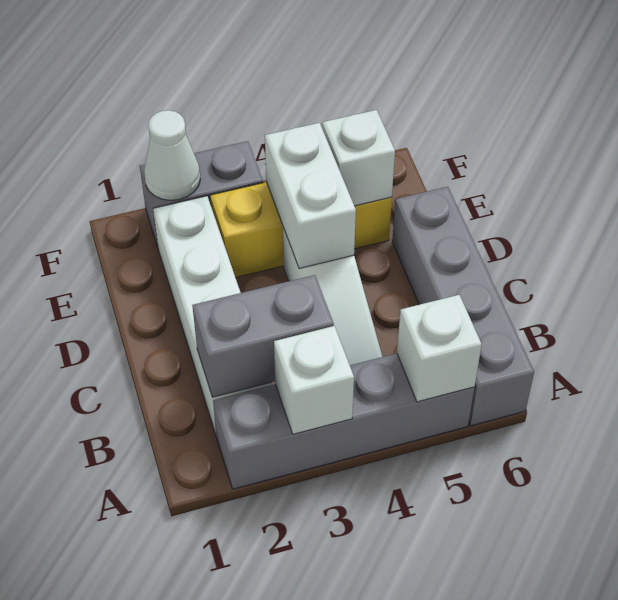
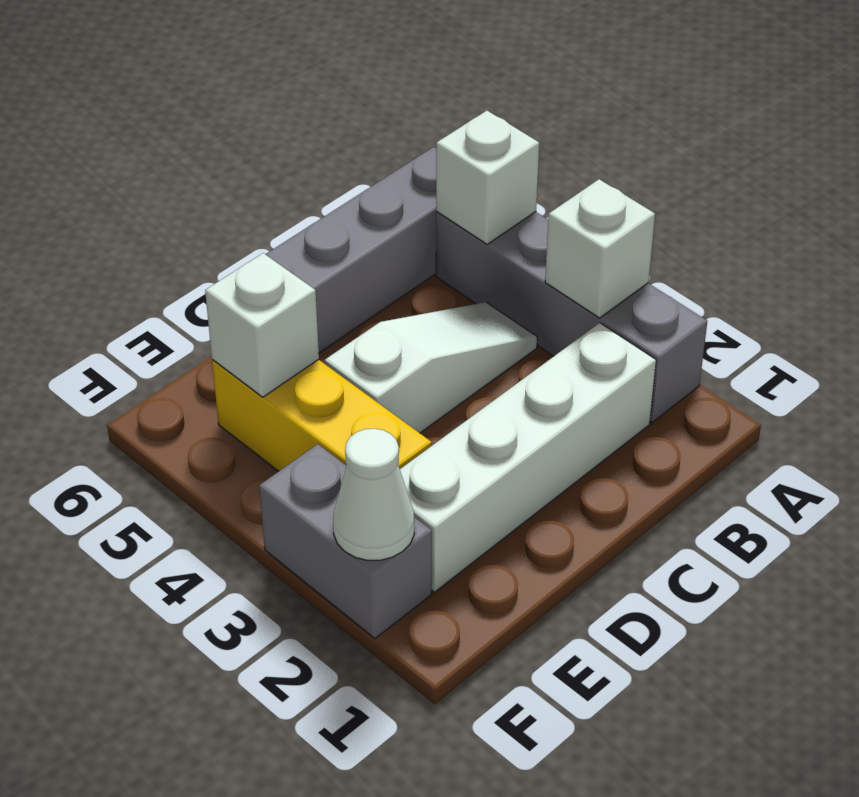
grey brick B2:B3 level 2 -> none
white brick D4:E4 level 2 -> none

